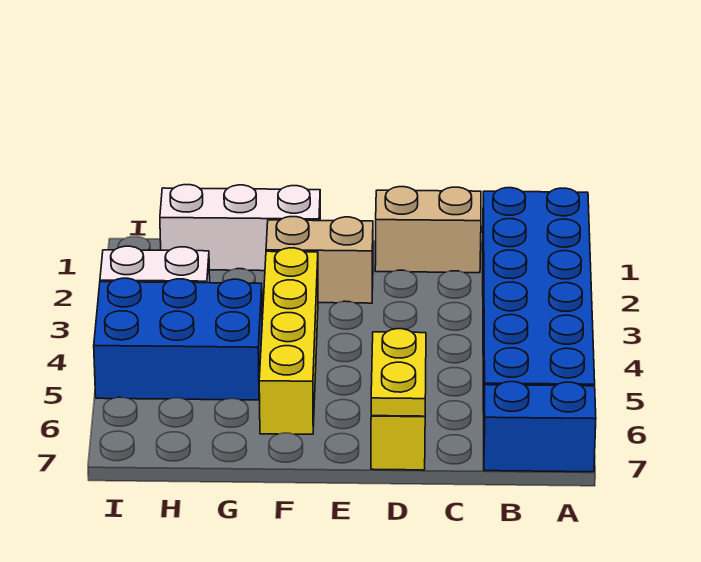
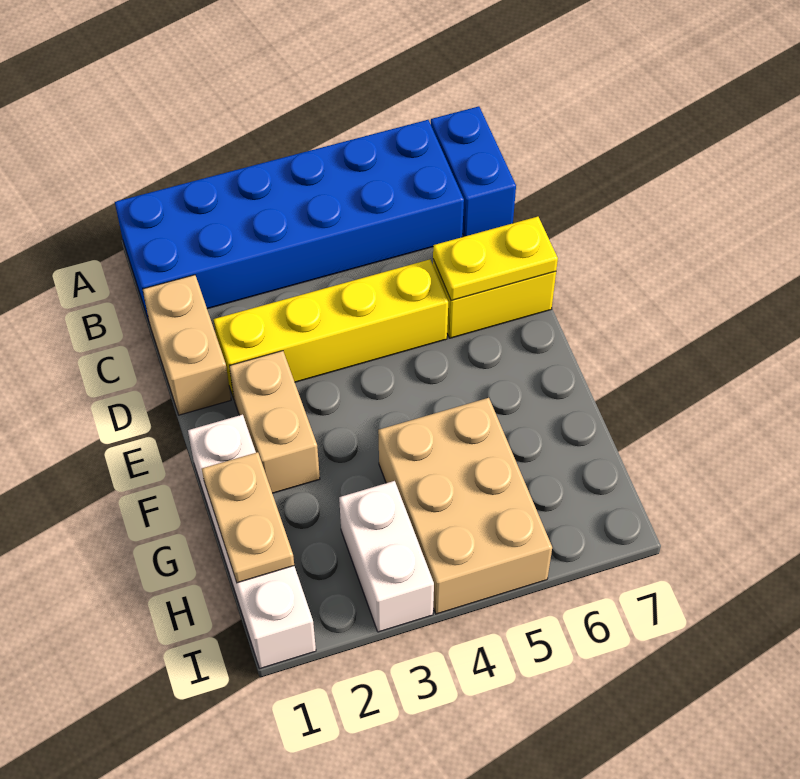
white brick F1:H1 level 1 -> white brick F1:I1 level 1
yellow brick F3:F6 level 1 -> yellow brick D2:D5 level 1
none -> tan plate G1:H1 level 2
blue brick G4:I5 level 1 -> tan brick G4:I5 level 1

